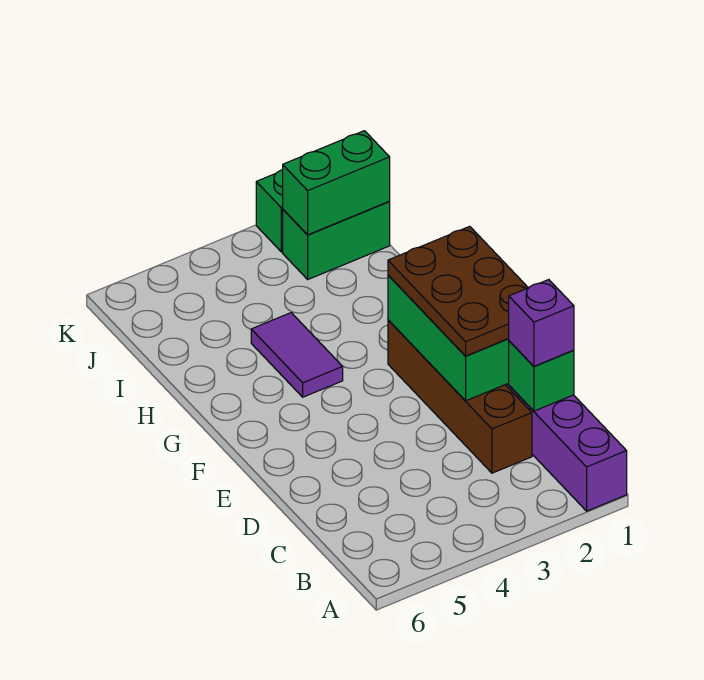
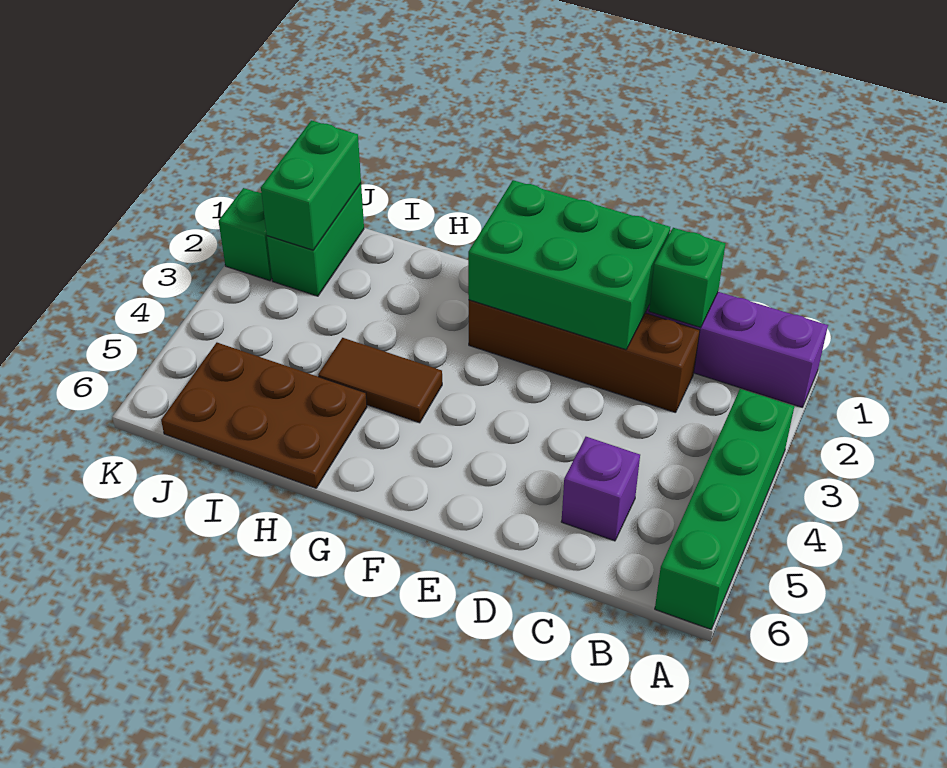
none -> green brick A3:A6 level 1
purple brick C1 level 3 -> purple brick C5 level 1
brown plate D1:F2 level 3 -> brown plate H5:J6 level 1
purple tile G4:H4 level 1 -> brown tile G4:H4 level 1

